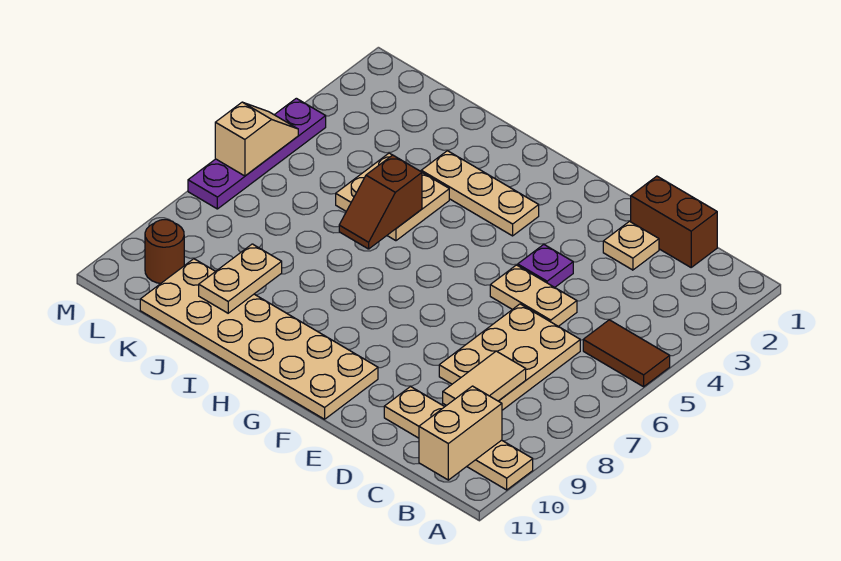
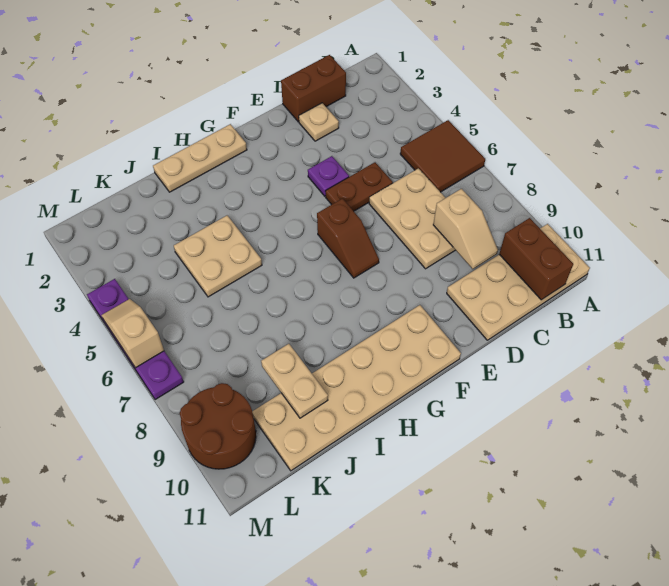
brown tile A5:B5 level 1 -> brown tile A5:B6 level 1
tan plate A10:D10 level 1 -> tan plate A10:D11 level 1
tan brick B10:B11 level 2 -> brown brick B10:B11 level 2
tan tile C8:C9 level 2 -> tan slope C8:C9 level 2 top 8
tan plate D5:E5 level 1 -> brown plate D5:E5 level 1
tan plate G3:I3 level 1 -> tan plate G1:I1 level 1
brown slope I5:I6 level 2 top 5 -> brown slope F6:F7 level 1 top 6
brown round brick L10 level 1 -> brown round brick L9:M10 level 1

